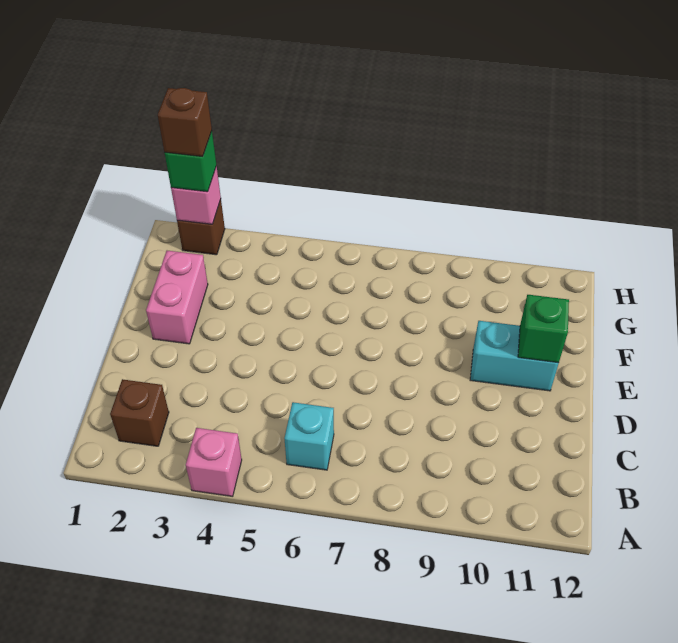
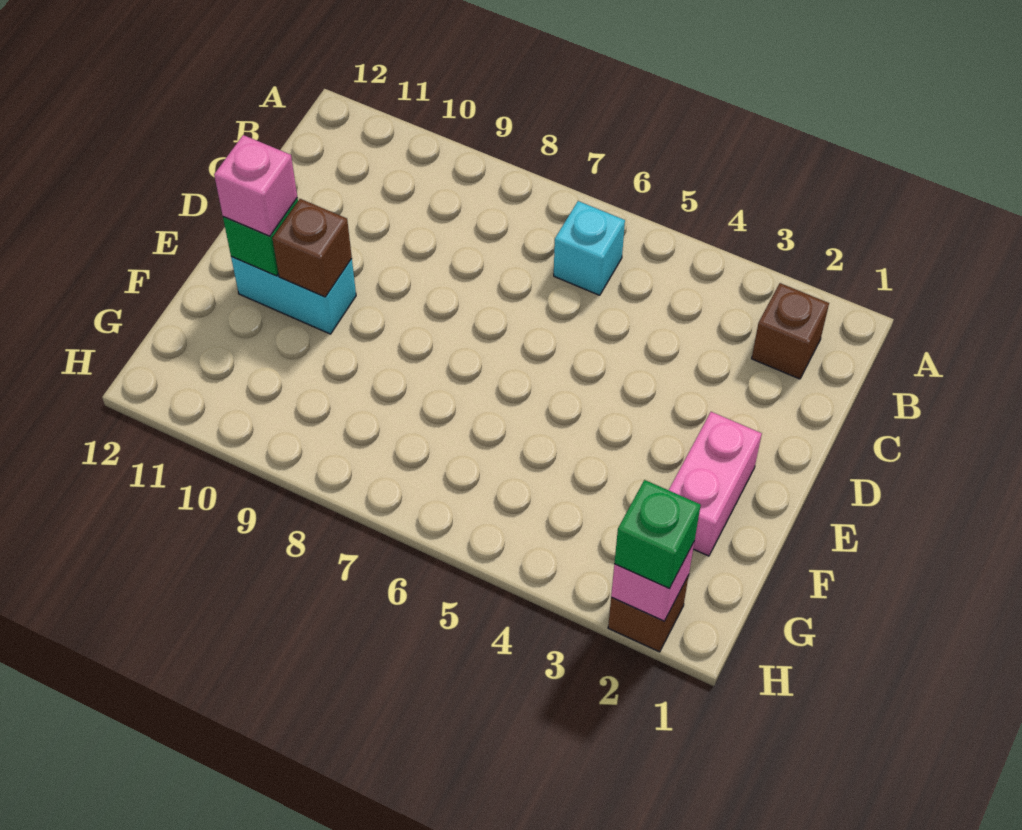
pink brick A4 level 1 -> pink brick E11 level 3
brown brick H2 level 4 -> brown brick E10 level 2

